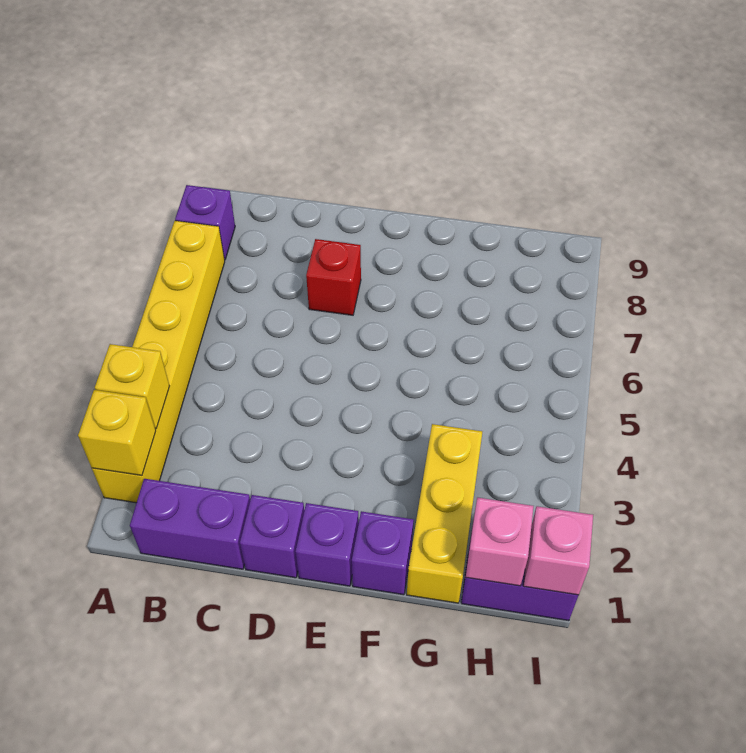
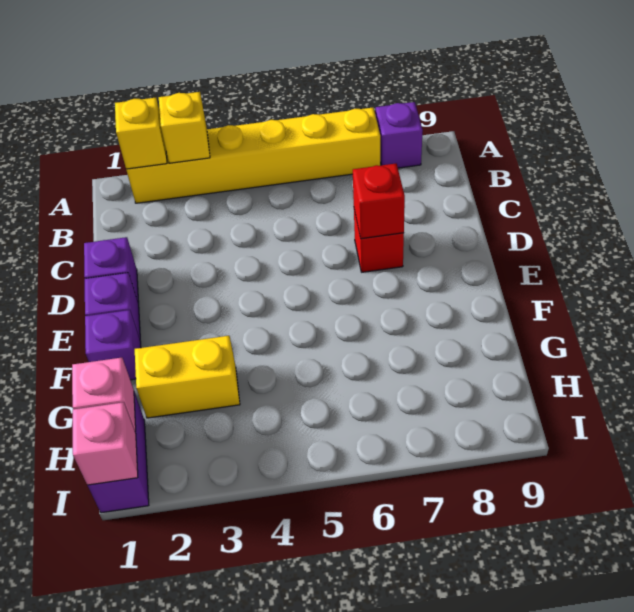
purple brick B1:C1 level 1 -> none
none -> red brick D7 level 2
yellow brick G1:G3 level 1 -> yellow brick G2:G3 level 1

